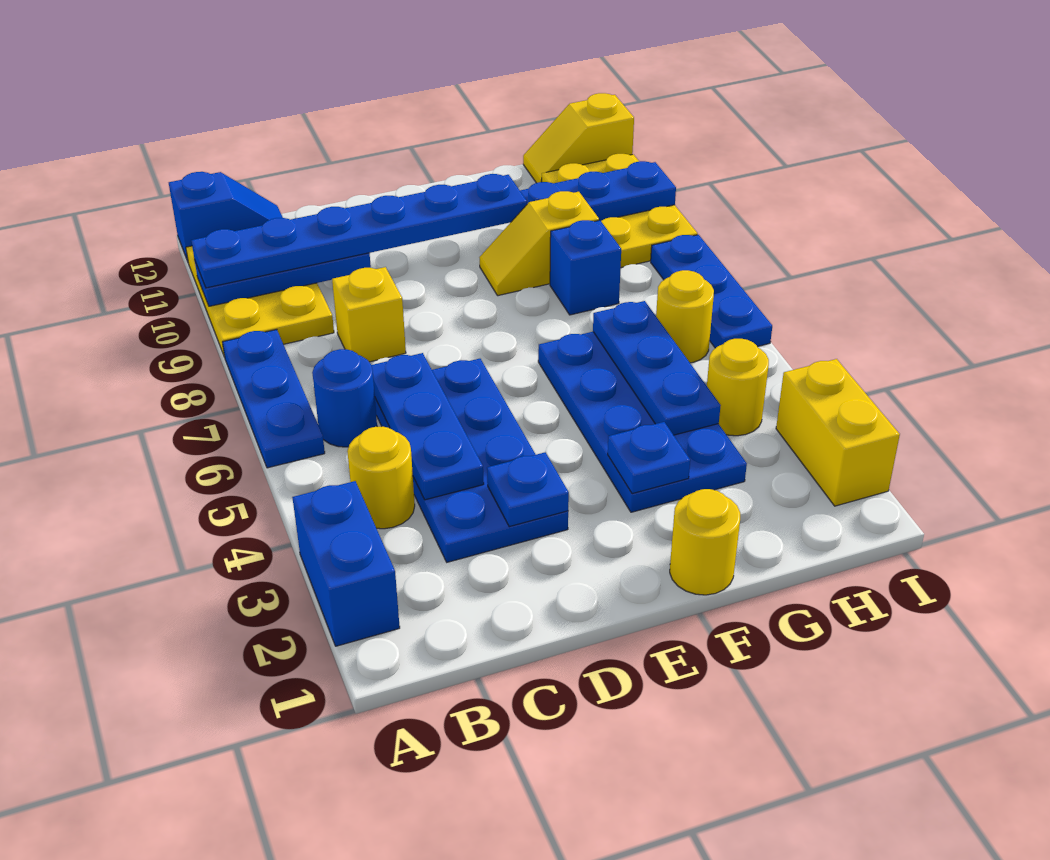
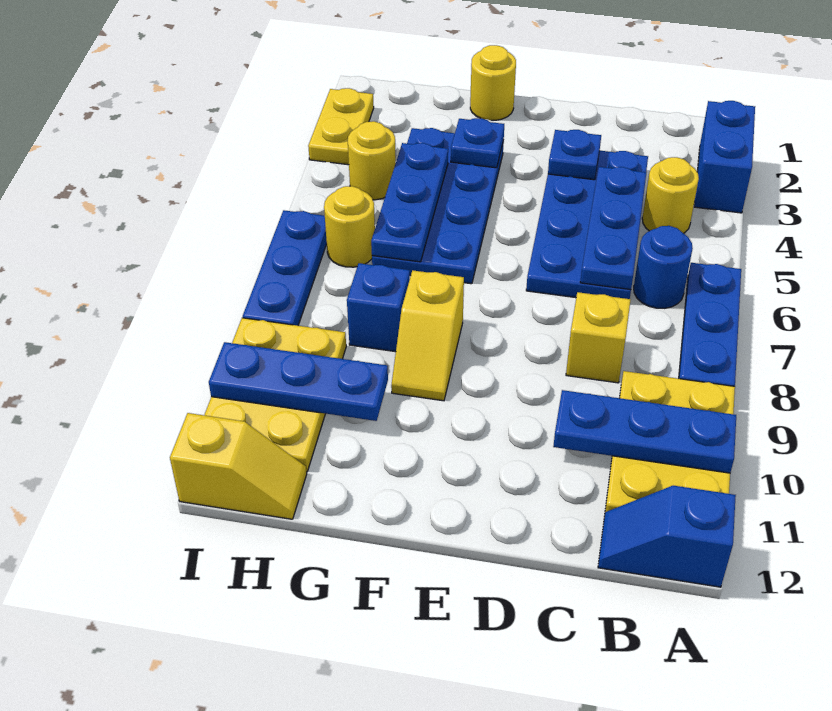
blue plate A10:F10 level 3 -> none
yellow slope F9:G9 level 1 top G -> yellow slope F8:F9 level 1 top 8
yellow brick I2:I3 level 1 -> yellow plate I2:I3 level 1

